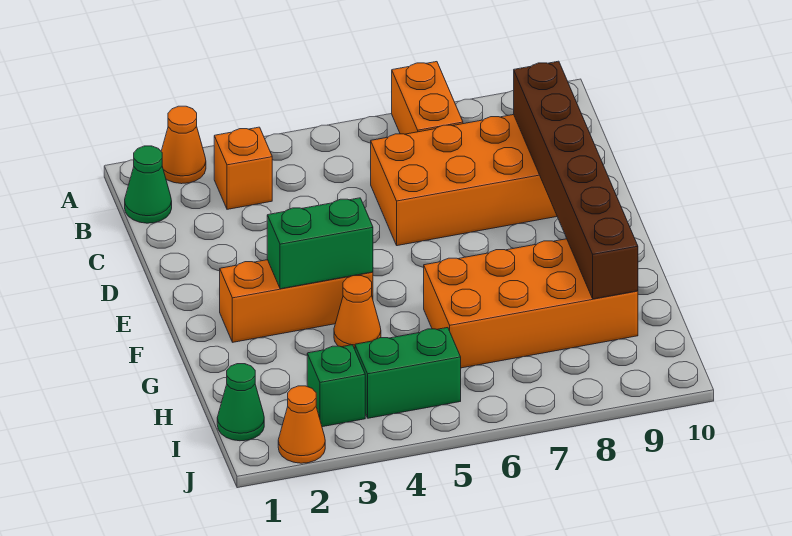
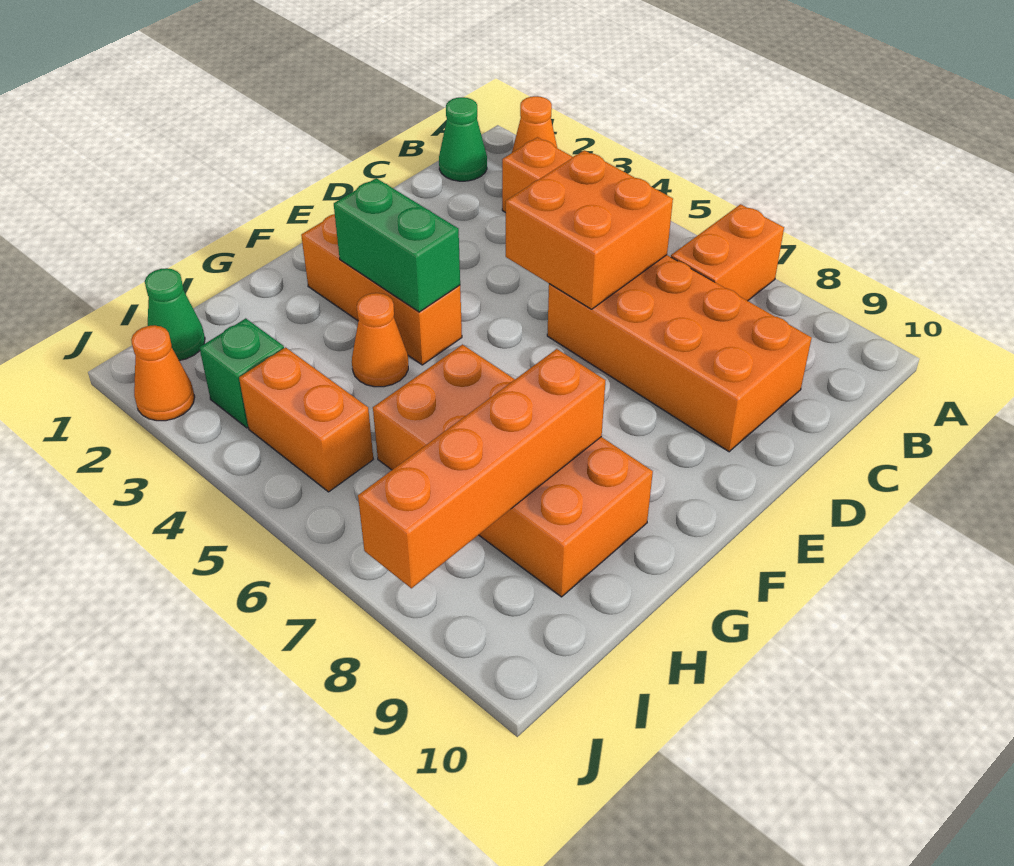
none -> orange brick C5:D6 level 2
brown brick C9:H9 level 2 -> none
none -> orange brick G8:J8 level 2
green brick I4:I5 level 1 -> orange brick I4:I5 level 1

